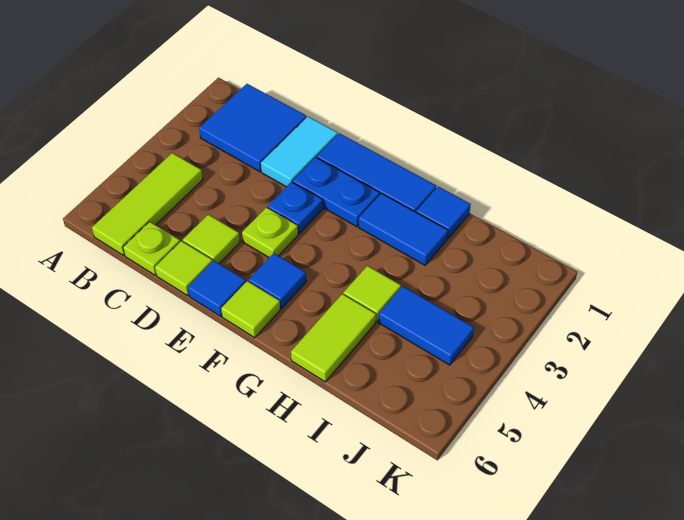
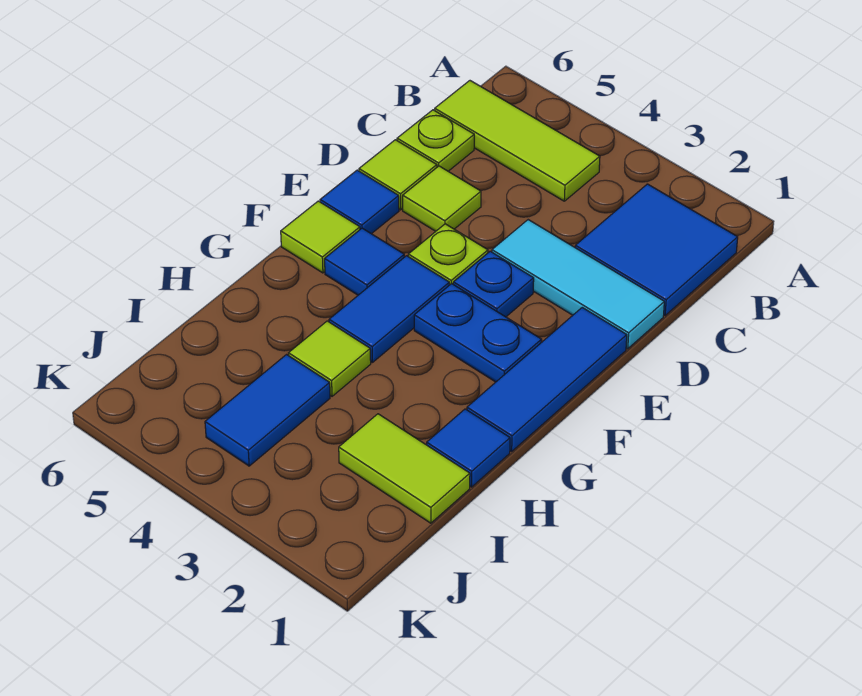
cyan tile D1:D2 level 1 -> cyan tile D1:D3 level 1
blue plate E2:F2 level 1 -> blue plate F2:F3 level 1
blue tile G2:H2 level 1 -> blue tile F4:G4 level 1
lime tile H5:H6 level 1 -> lime tile I1:I2 level 1

